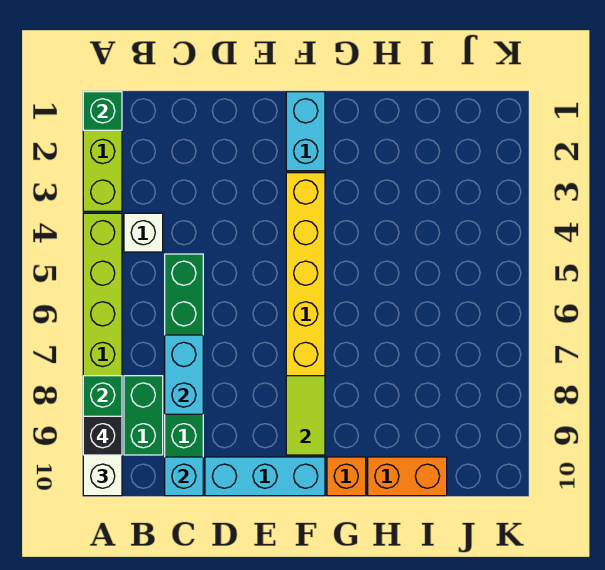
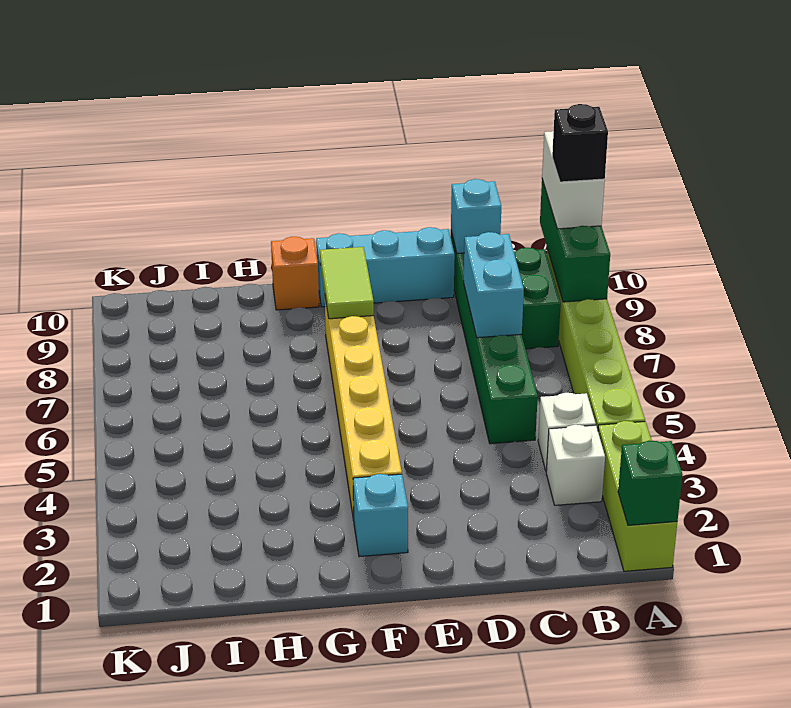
none -> white brick B3 level 1
cyan brick F1:F2 level 1 -> cyan brick F2 level 1
orange brick H10:I10 level 1 -> none

